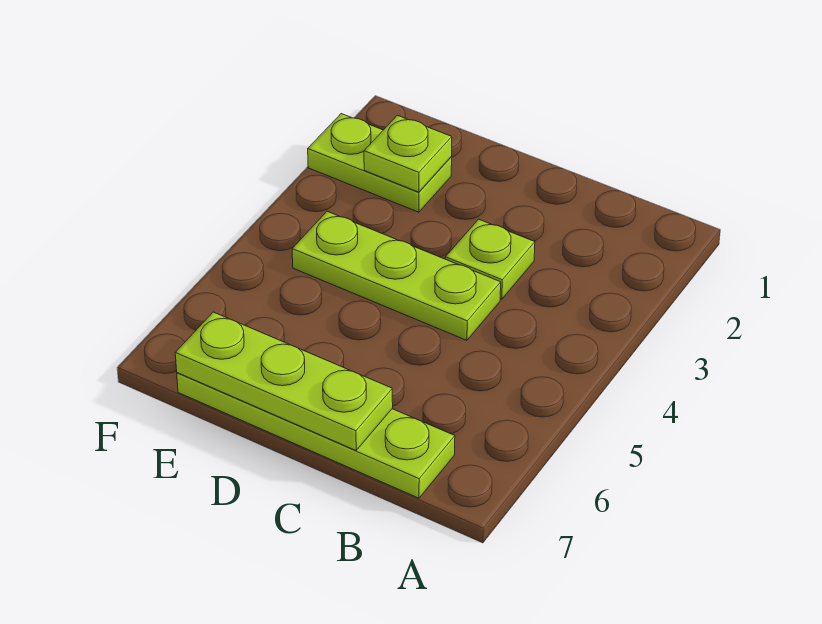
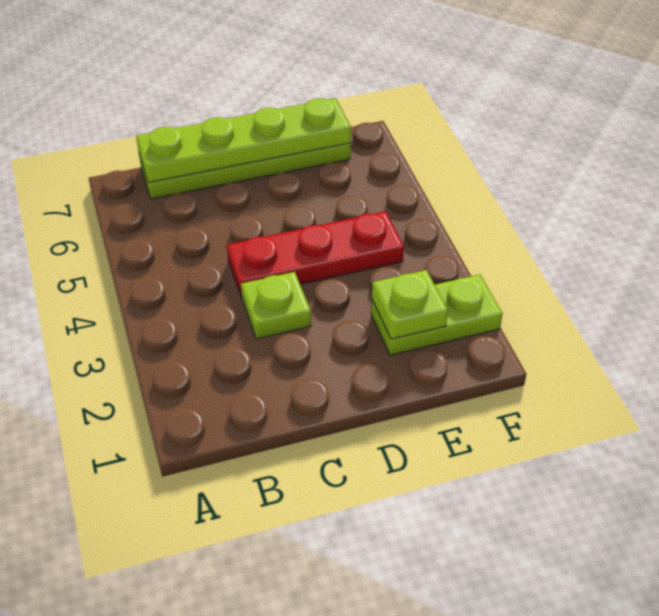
lime plate C4:E4 level 1 -> red plate C4:E4 level 1
lime plate C7:E7 level 2 -> lime plate B7:E7 level 2

